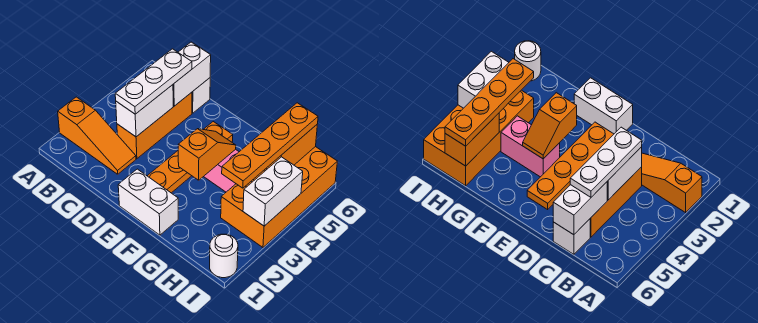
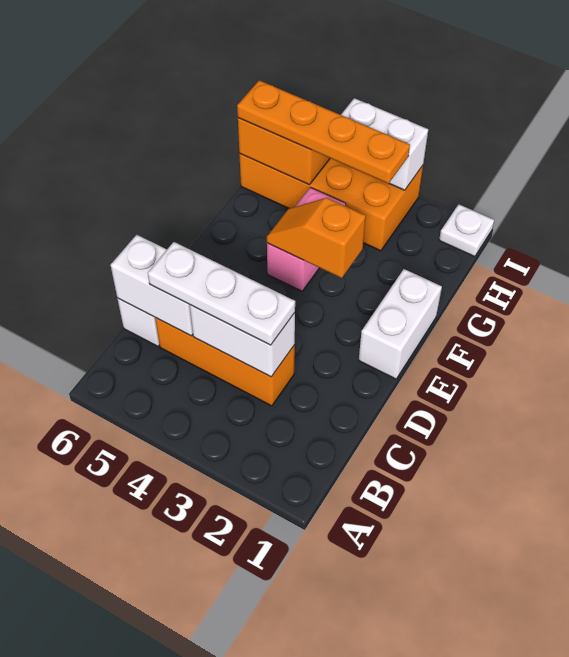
orange slope A2:C2 level 1 top A -> none
orange plate E2:E5 level 1 -> none
white round brick I1 level 1 -> white plate I1 level 1

